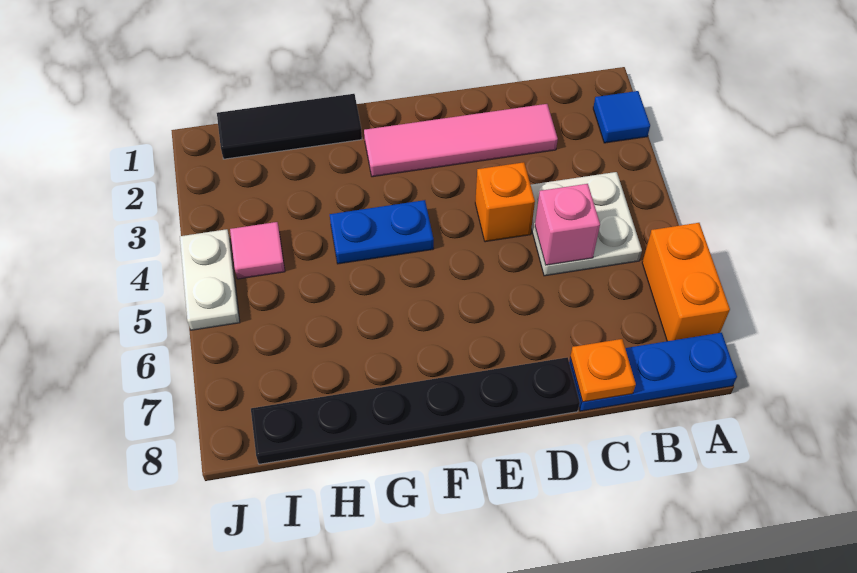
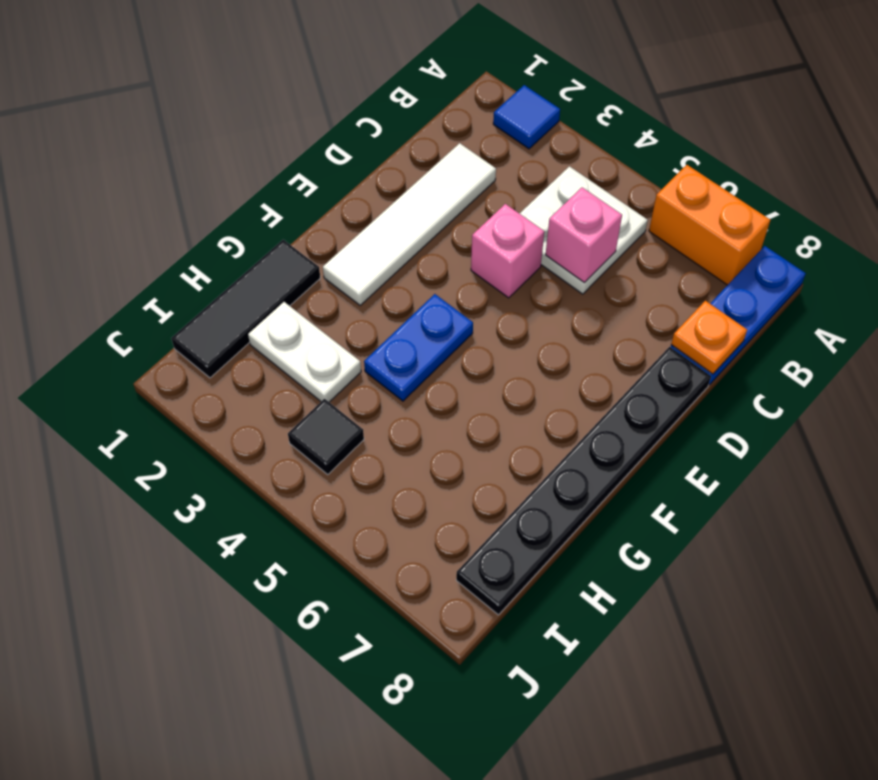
pink tile C2:F2 level 1 -> white tile C2:F2 level 1
orange brick D4 level 1 -> pink brick D4 level 1
pink tile I4 level 1 -> black tile I4 level 1
white plate J4:J5 level 1 -> white plate H2:H3 level 1

